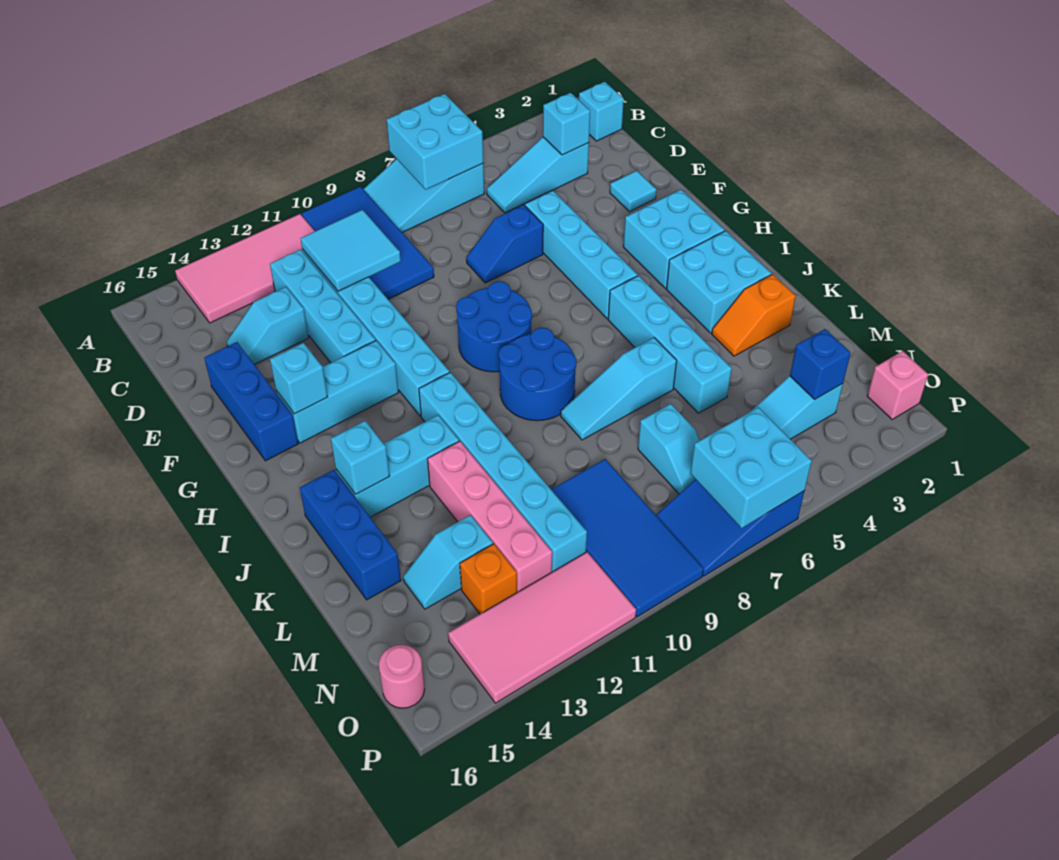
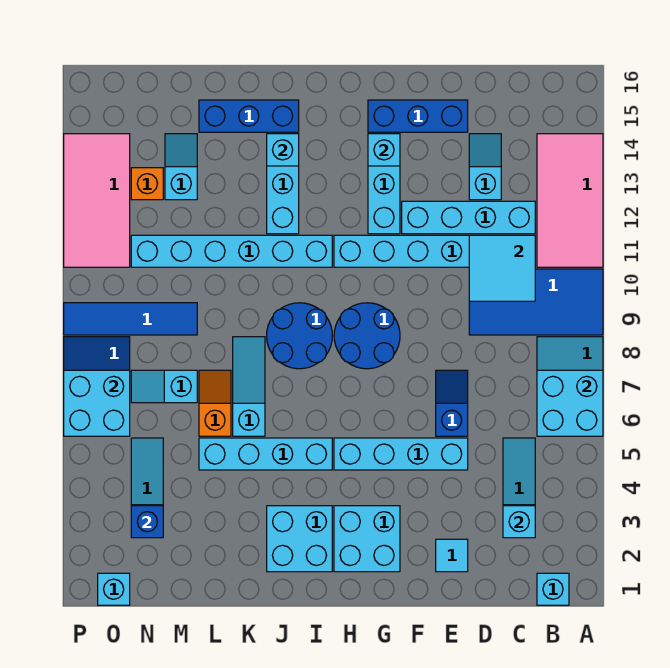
orange slope K2:K3 level 1 top 2 -> orange slope L6:L7 level 1 top 6
pink brick K12:N12 level 1 -> none
blue tile M9:P10 level 1 -> blue tile M9:P9 level 1
pink brick O1 level 1 -> cyan brick O1 level 1
pink round brick O16 level 1 -> none

